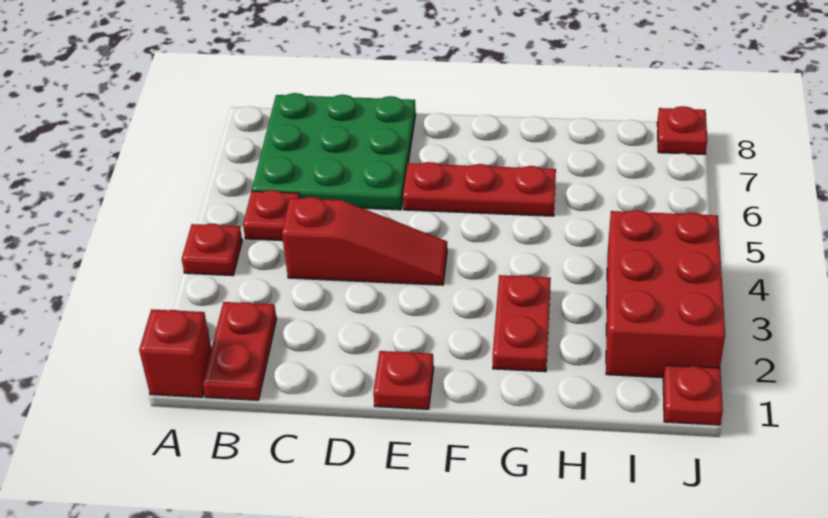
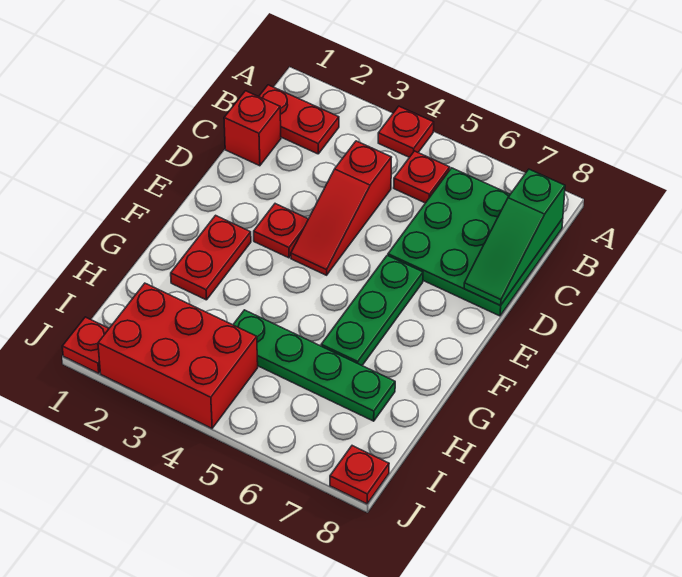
red brick A1 level 1 -> red brick C1 level 1
none -> green slope B8:D8 level 2 top B
red plate E1 level 1 -> red plate E3 level 1
red plate E6:G6 level 1 -> green plate E6:G6 level 1
red plate G2:G3 level 1 -> red plate F2:G2 level 1
none -> green plate H4:H7 level 1

